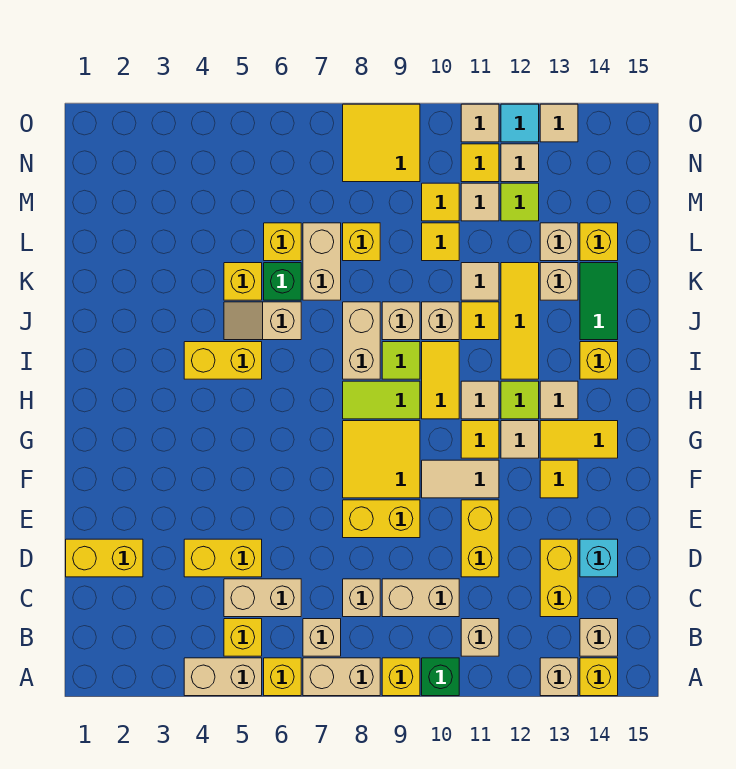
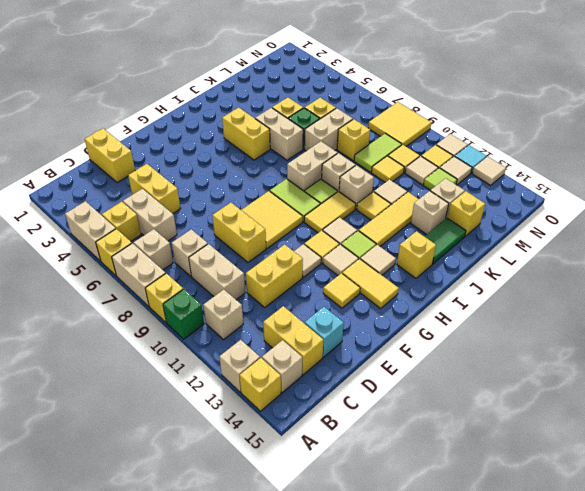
yellow brick C13:D13 level 1 -> yellow brick C13:C14 level 1
tan tile F10:F11 level 1 -> tan tile F11 level 1
tan slope J5:J6 level 1 top 6 -> tan brick J5:J6 level 1
none -> lime tile L9:M9 level 1

